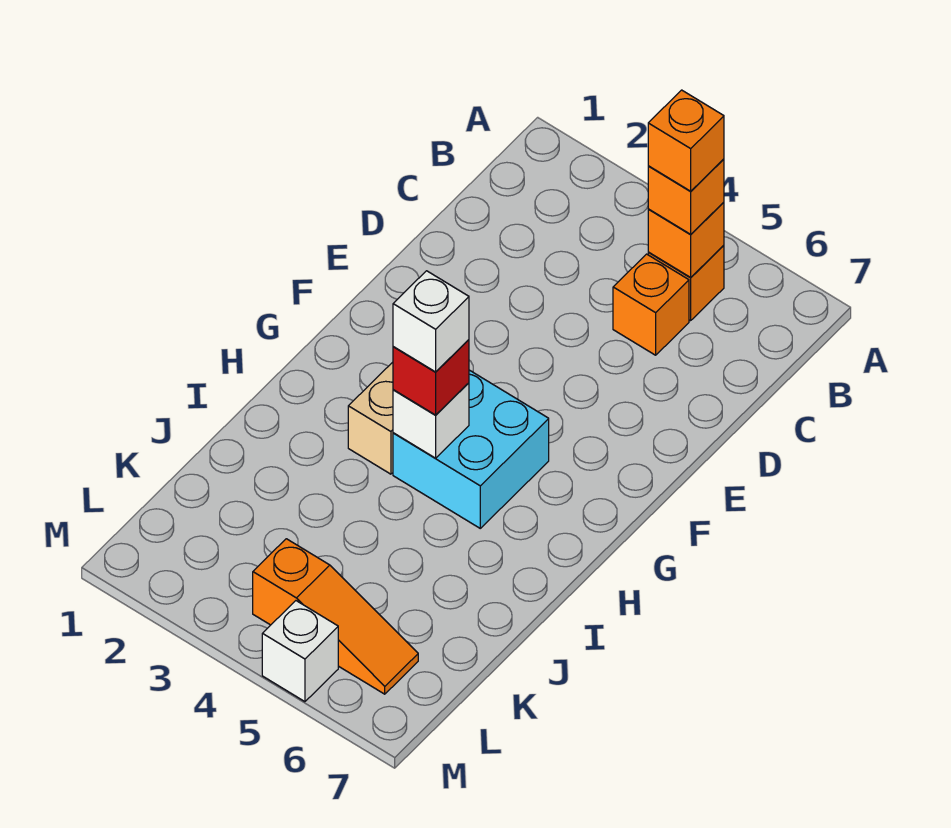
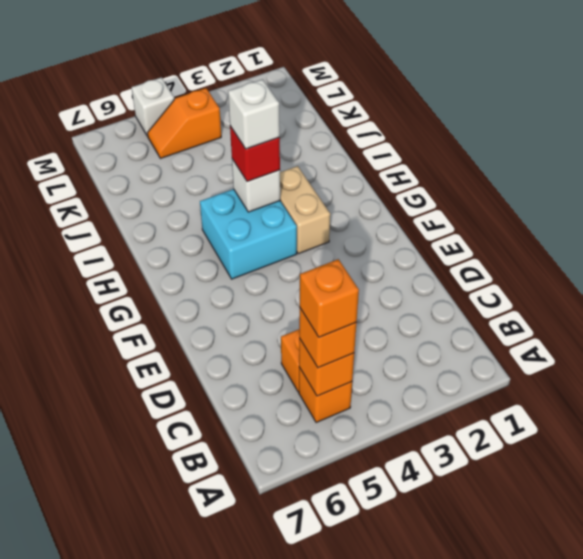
orange slope L4:L6 level 1 top 4 -> orange slope L4:L5 level 1 top 4

